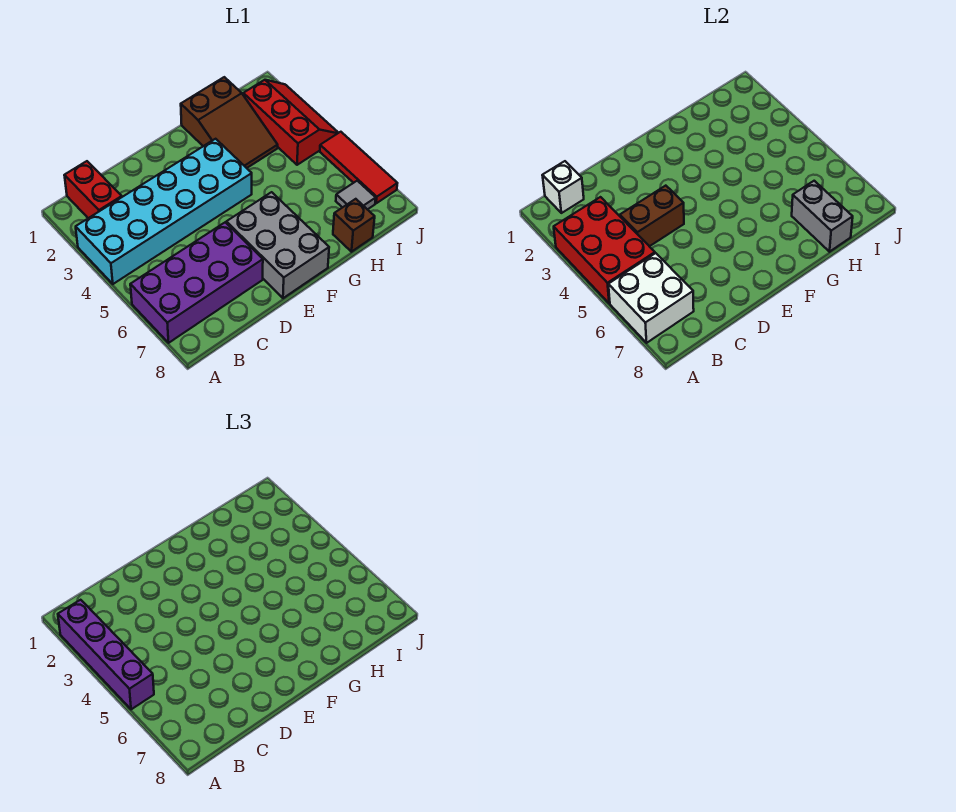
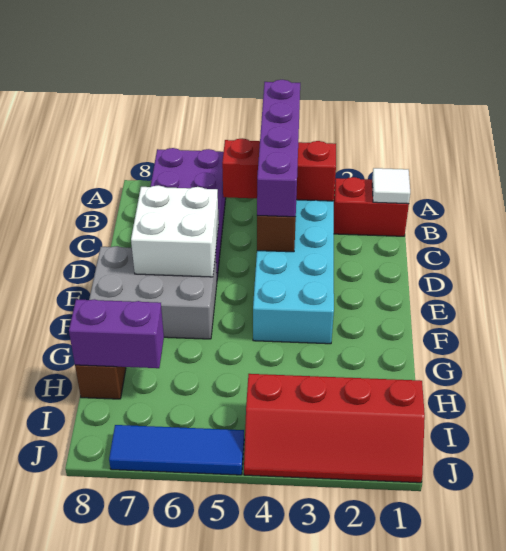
purple brick A2:A5 level 3 -> purple brick A4:D4 level 3
red brick A3:B5 level 2 -> red brick B3:B5 level 2
white brick A6:B7 level 2 -> white brick D6:E7 level 2
white brick B1 level 2 -> white tile B1 level 2
brown slope G1:H3 level 1 top 1 -> none
grey brick H7:H8 level 2 -> purple brick H7:H8 level 2
red slope I2:J4 level 1 top I -> red slope I1:J4 level 1 top I
grey tile I7 level 1 -> none
red tile J5:J7 level 1 -> blue tile J5:J7 level 1

